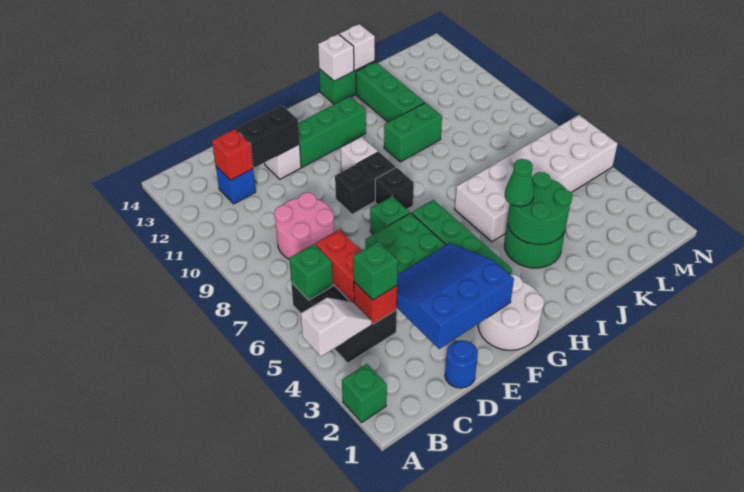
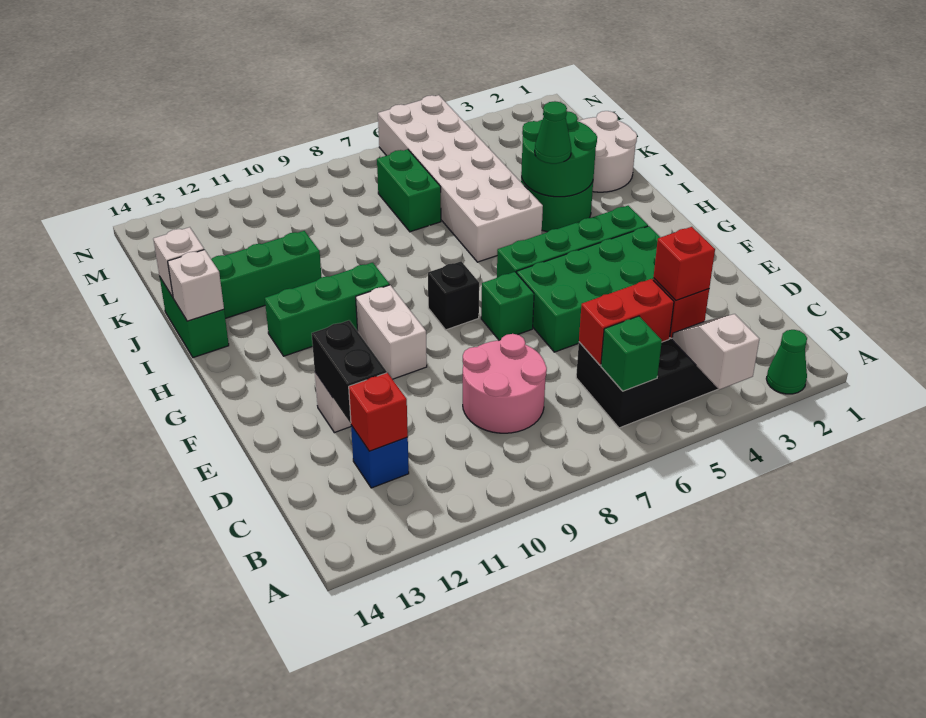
green brick A2 level 1 -> green cone A2 level 1
green brick C4 level 3 -> red brick C4 level 3
blue round brick D1 level 1 -> none
blue slope D2:F4 level 2 top 2 -> none
white round brick F1:G2 level 1 -> white round brick J1:K2 level 1
black brick F9:G9 level 1 -> none
green brick F12:H12 level 1 -> green brick H10:H12 level 1
white brick G10 level 1 -> white brick F10:G10 level 1
green brick I10:J10 level 1 -> green brick K7:L7 level 1

